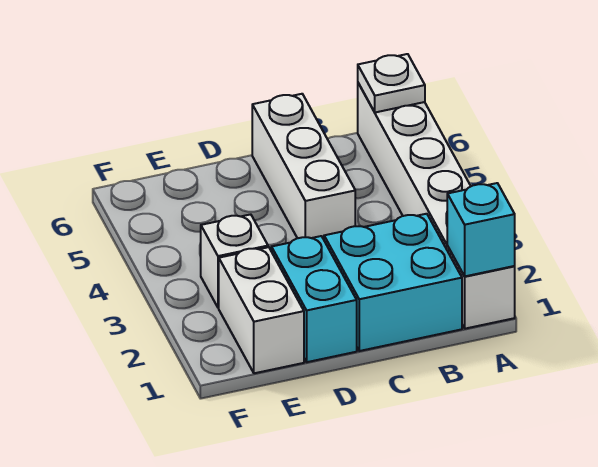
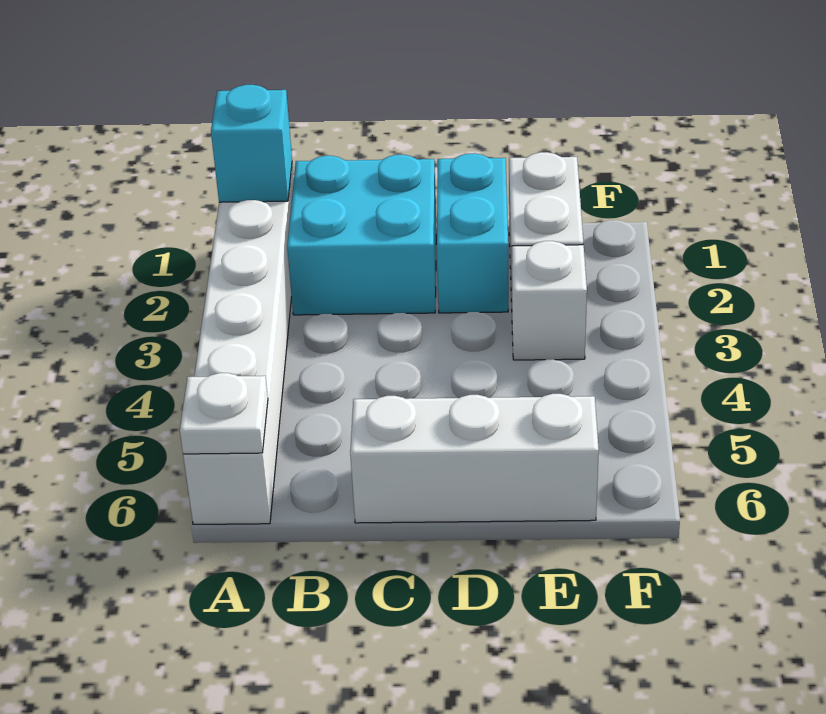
white brick C4:C6 level 1 -> white brick C6:E6 level 1

